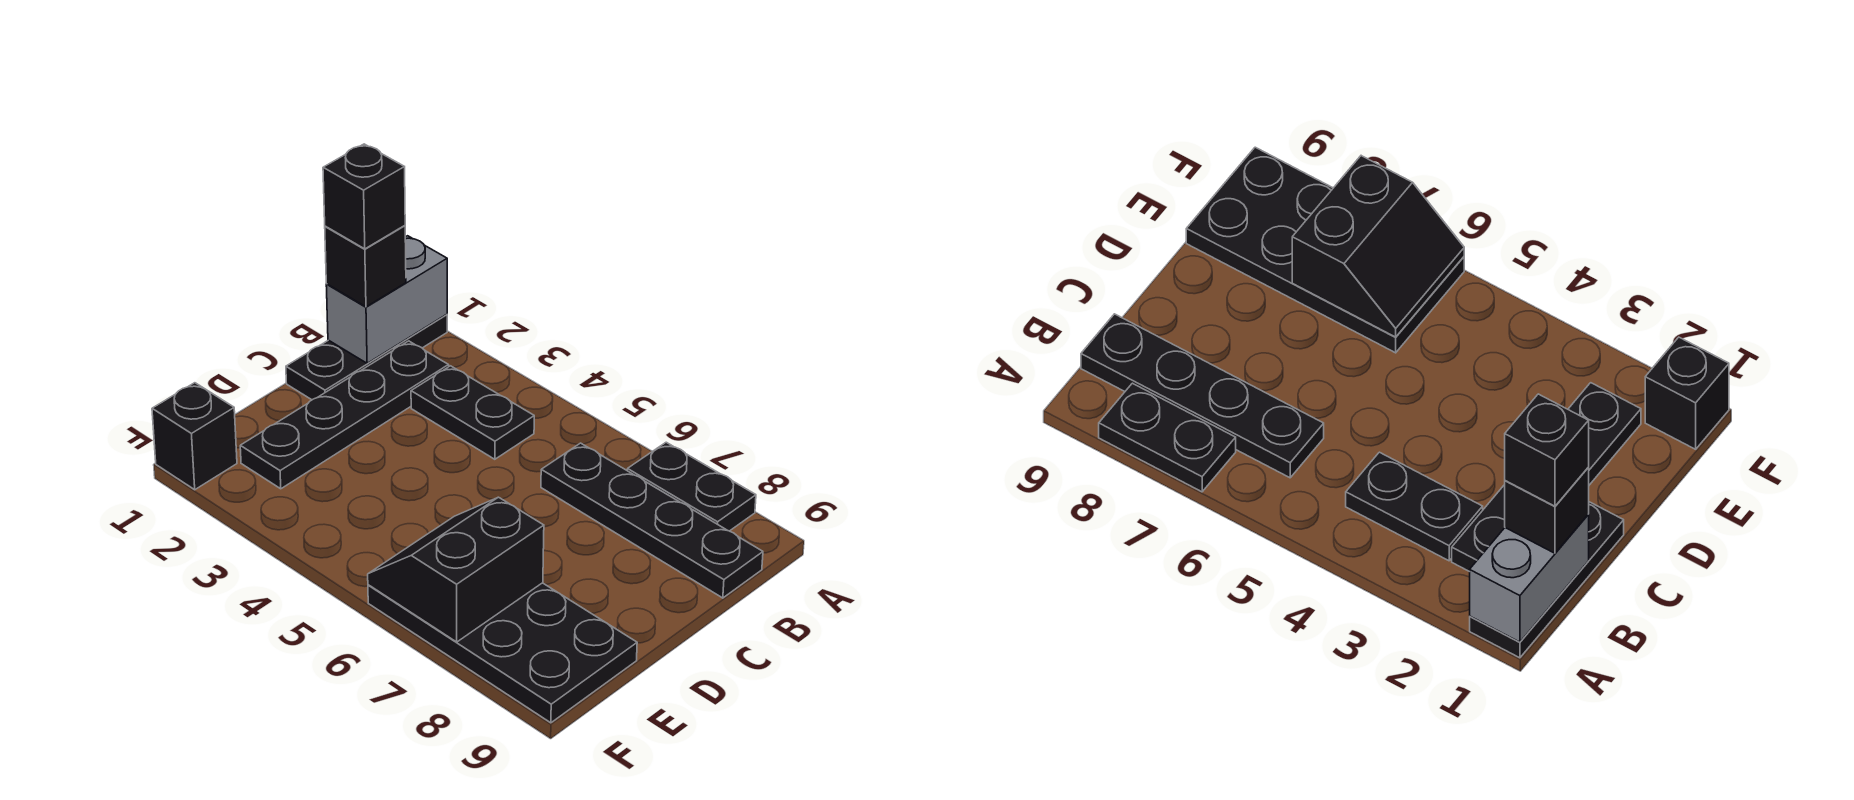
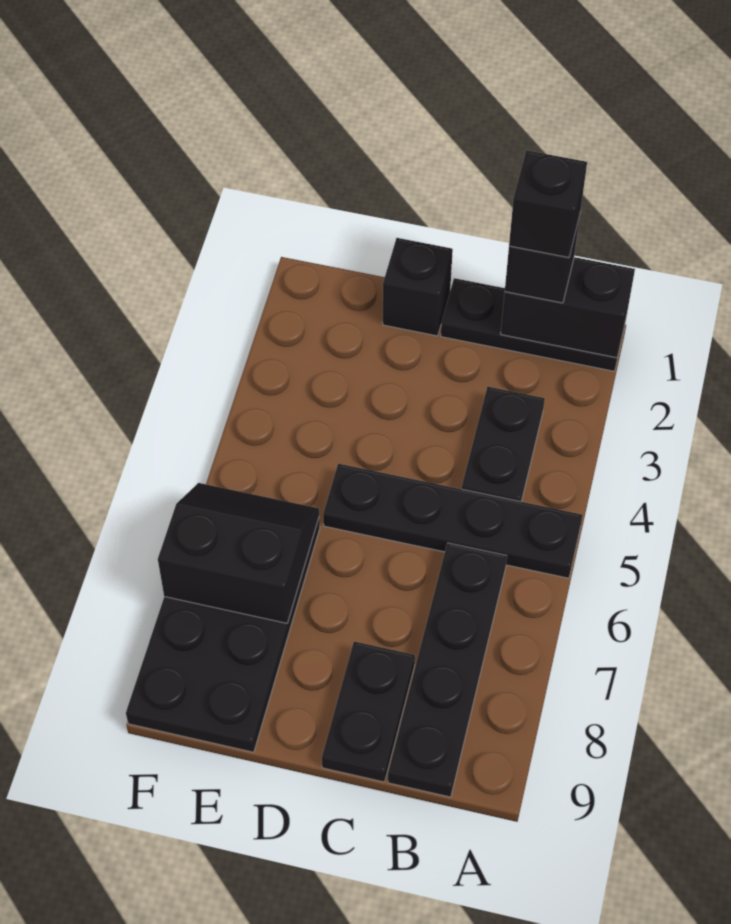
grey brick A1:B1 level 2 -> black brick A1:B1 level 2
black plate A7:A8 level 1 -> black plate C8:C9 level 1
black plate B2:E2 level 1 -> black plate A5:D5 level 1
black brick F1 level 1 -> black brick D1 level 1

